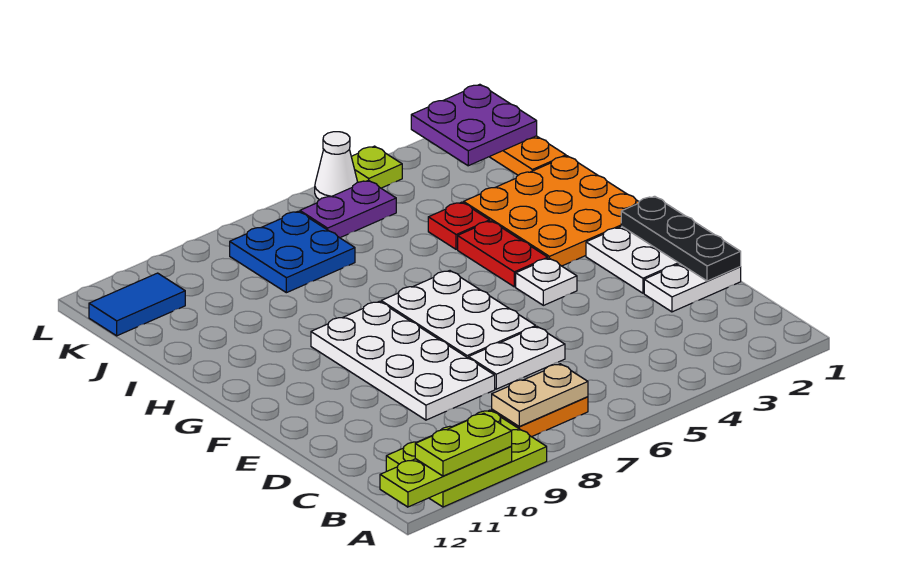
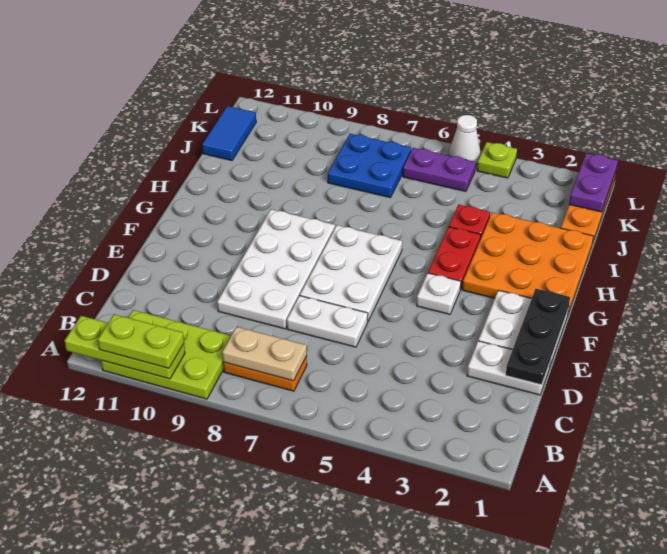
purple plate K1:L2 level 2 -> purple plate K1:L1 level 2
blue tile K11:K12 level 1 -> blue tile J12:K12 level 1

